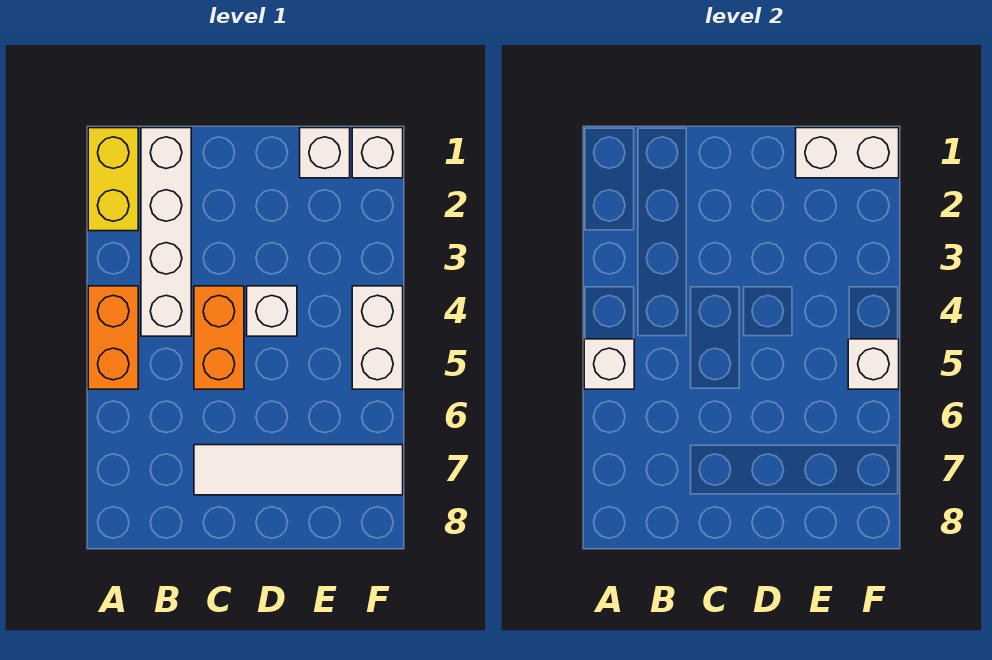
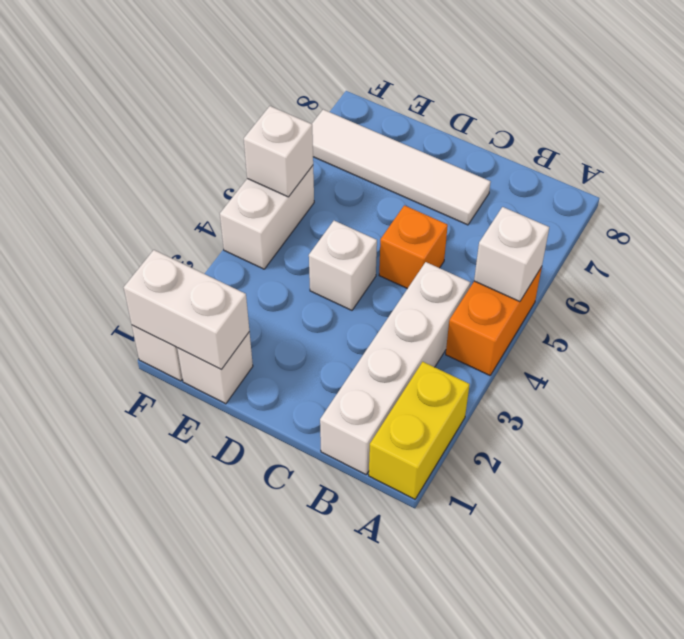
orange brick C4:C5 level 1 -> orange brick C5 level 1

